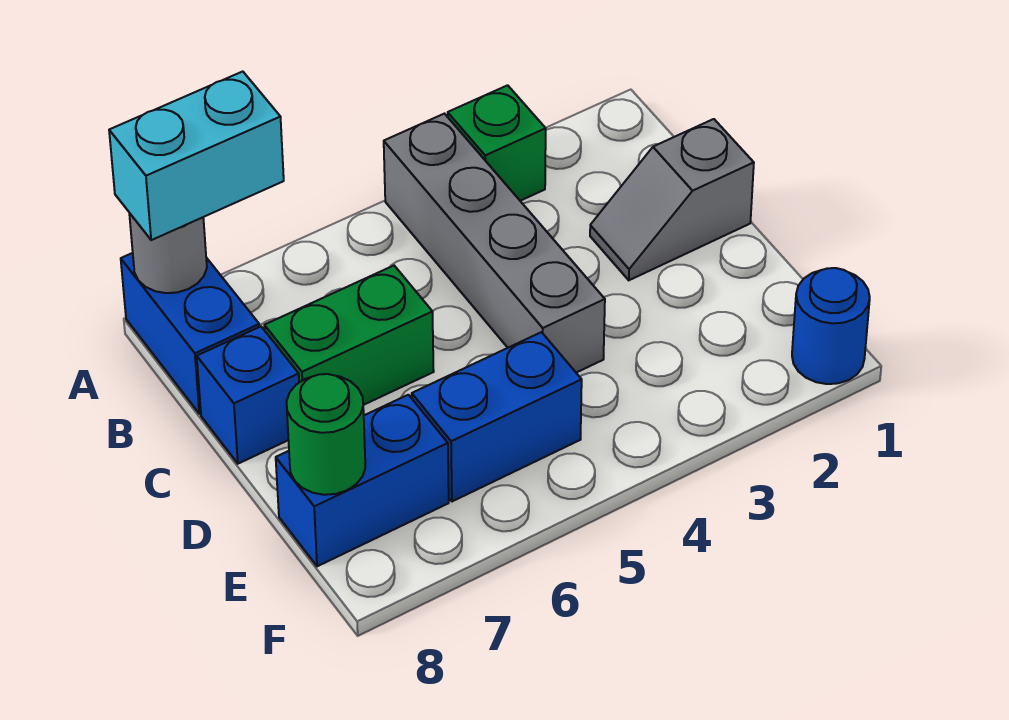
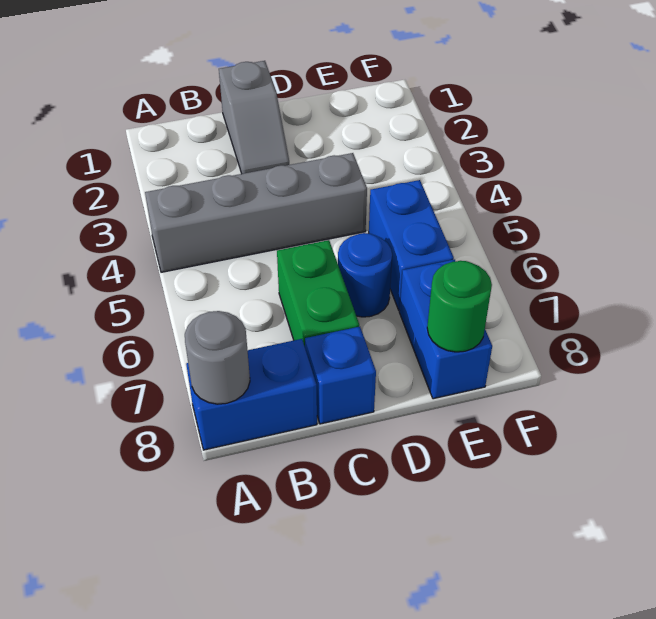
green brick A3 level 1 -> none
cyan brick A7:A8 level 3 -> none
blue round brick F1 level 1 -> blue round brick D6 level 1

